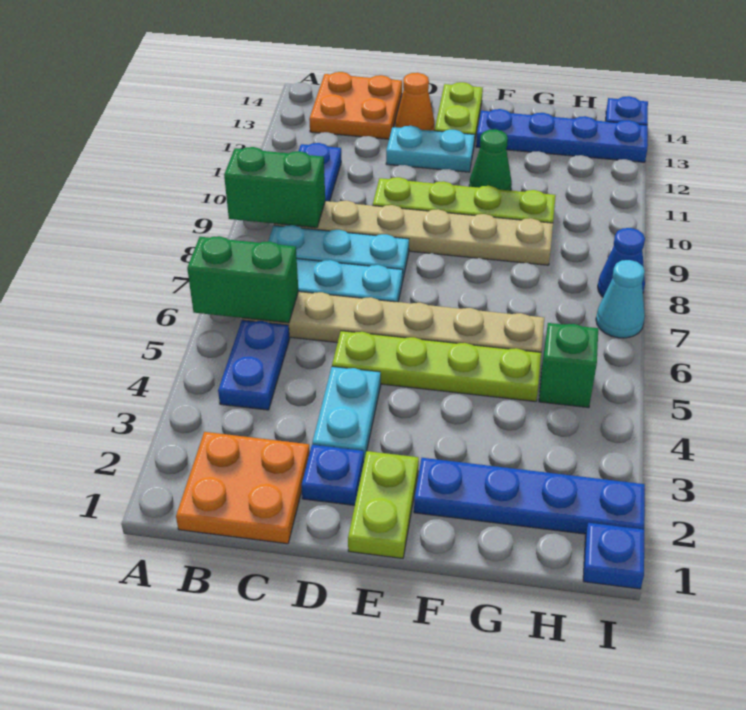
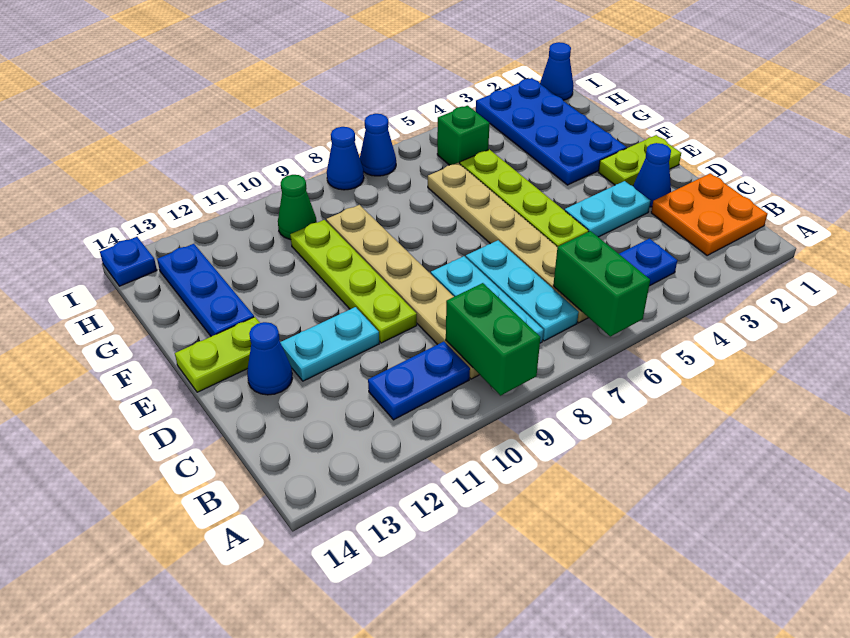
orange plate B13:C14 level 1 -> none
blue plate D2 level 1 -> blue cone D2 level 1
cyan plate D12:E12 level 1 -> cyan plate D11:D12 level 1
orange cone D13 level 1 -> blue cone D13 level 1
blue plate F2:I2 level 1 -> blue plate F2:I3 level 1
green cone F11 level 1 -> green cone H10 level 1
blue plate F13:I13 level 1 -> blue plate F13:H13 level 1
blue plate I1 level 1 -> blue cone I1 level 1
cyan cone I7 level 1 -> blue cone I7 level 1

